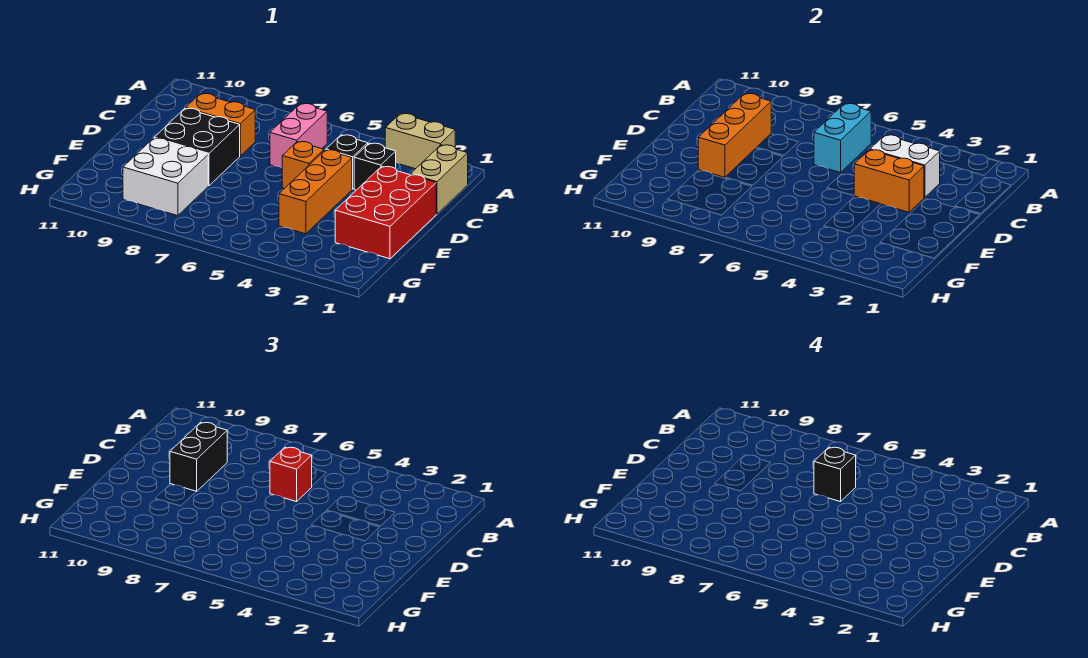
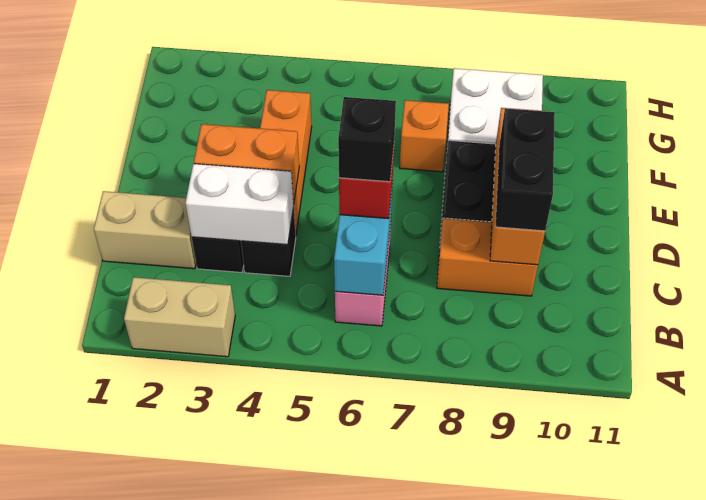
tan brick B1:C1 level 1 -> tan brick C1:C2 level 1
red brick D1:F2 level 1 -> none
orange brick D5 level 1 -> orange brick F7 level 1

